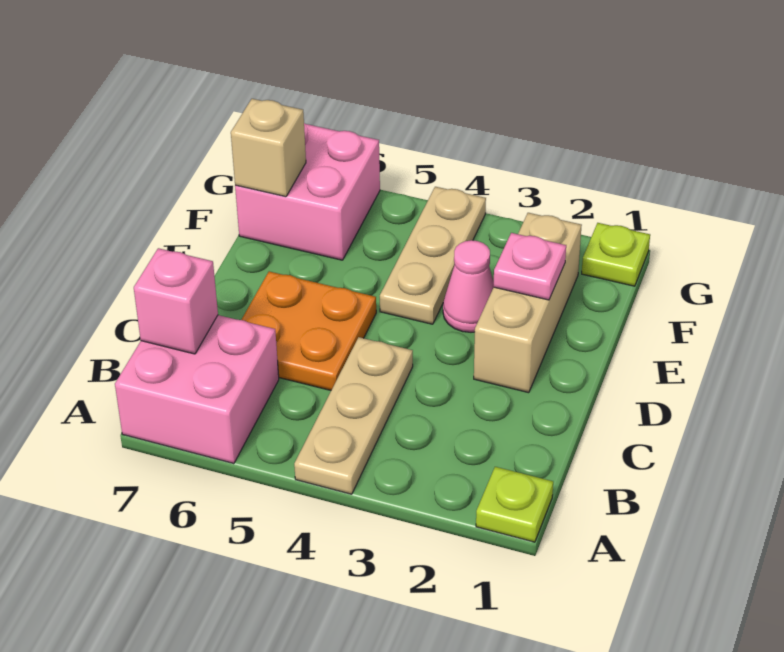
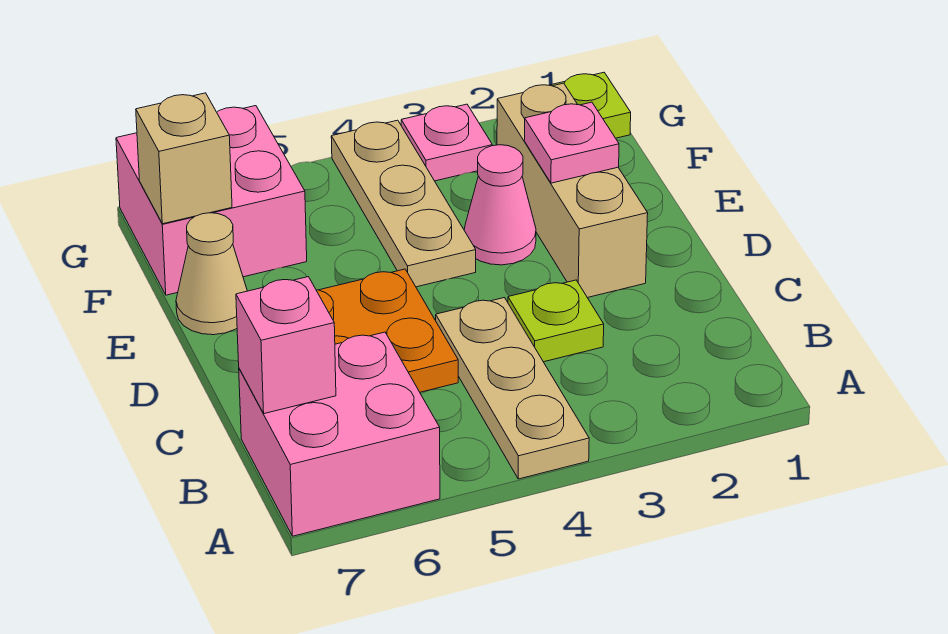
lime plate A1 level 1 -> lime plate C3 level 1
none -> tan cone E7 level 1
none -> pink plate G3 level 1

